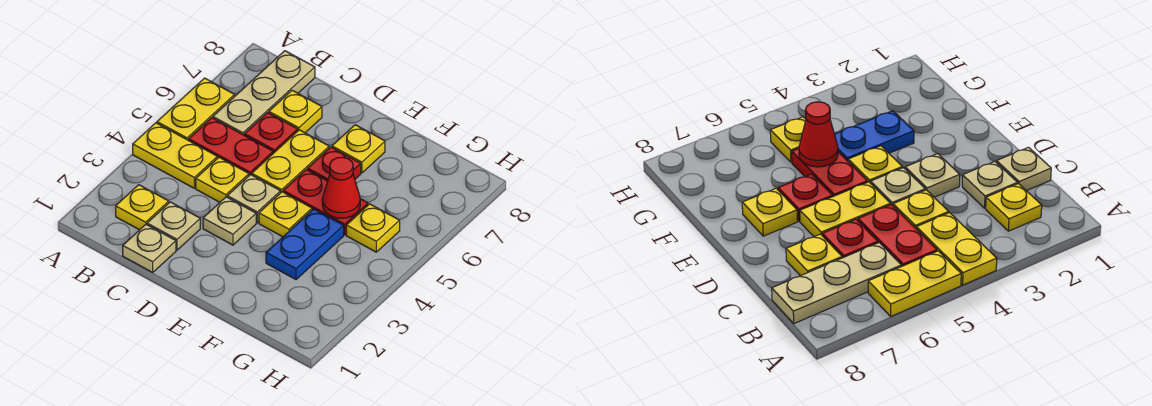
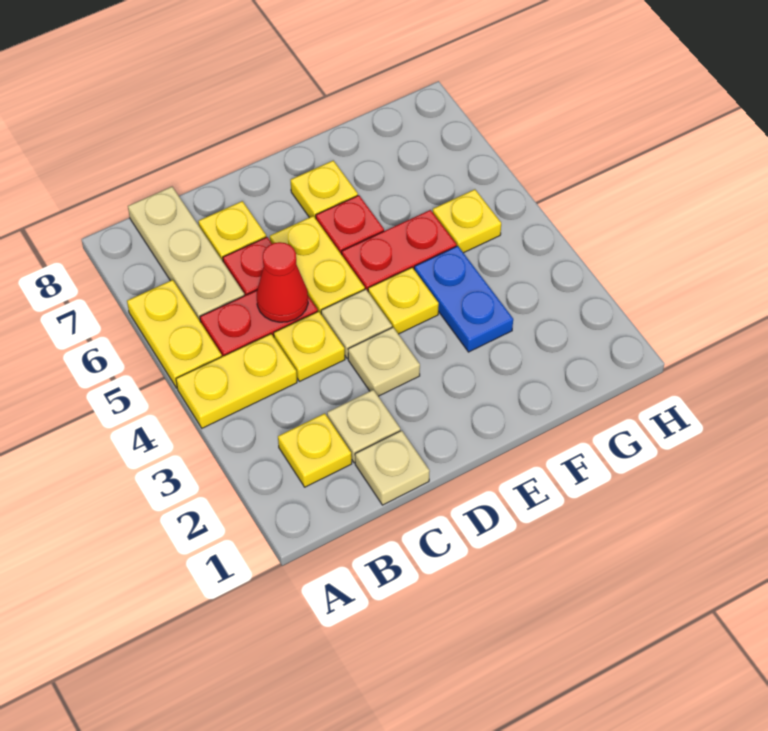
red cone F5 level 2 -> red cone C5 level 2

